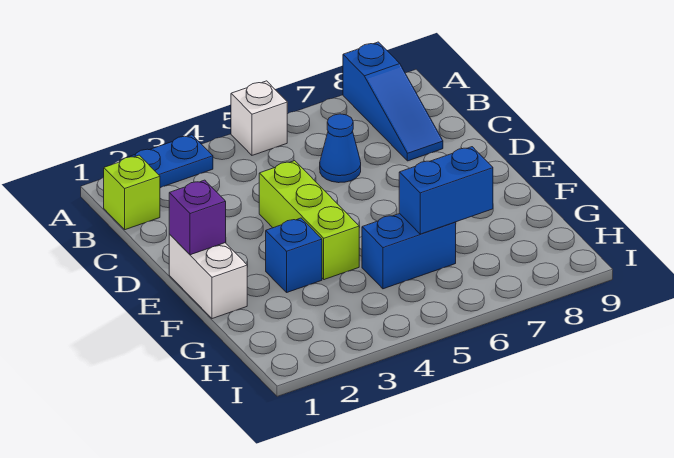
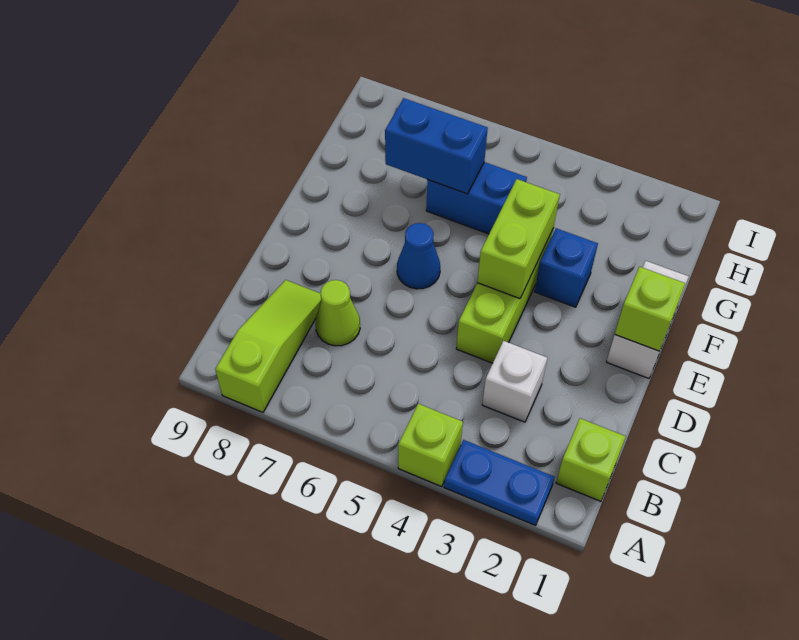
none -> lime brick A4 level 1
white brick A5 level 1 -> white brick C3 level 1
blue slope A8:C8 level 1 top A -> lime slope A8:C8 level 1 top A
blue cone C6 level 1 -> blue cone E6 level 1
none -> lime cone C7 level 1
purple brick E1 level 2 -> lime brick E1 level 2
none -> lime brick E4:F4 level 2

